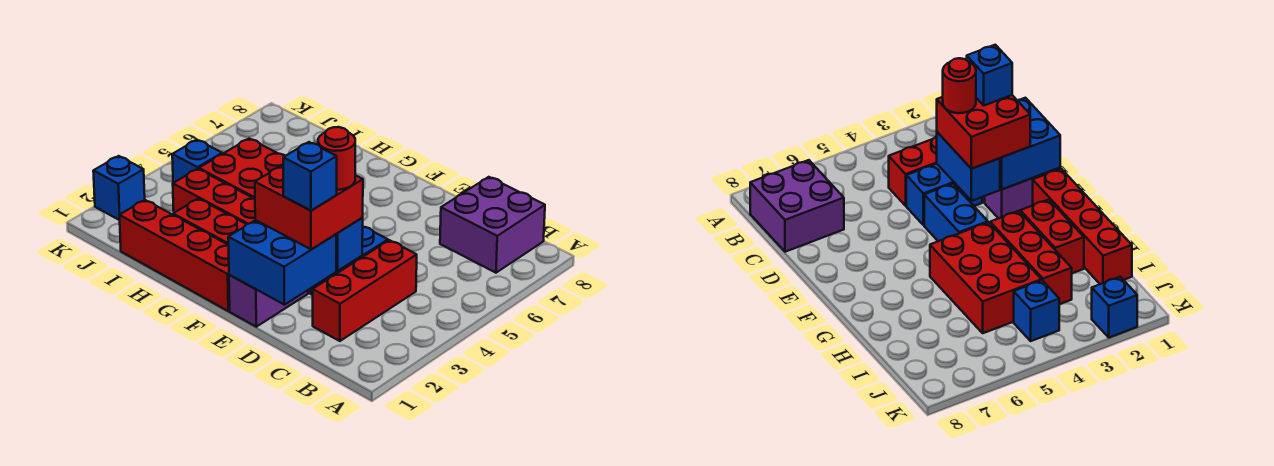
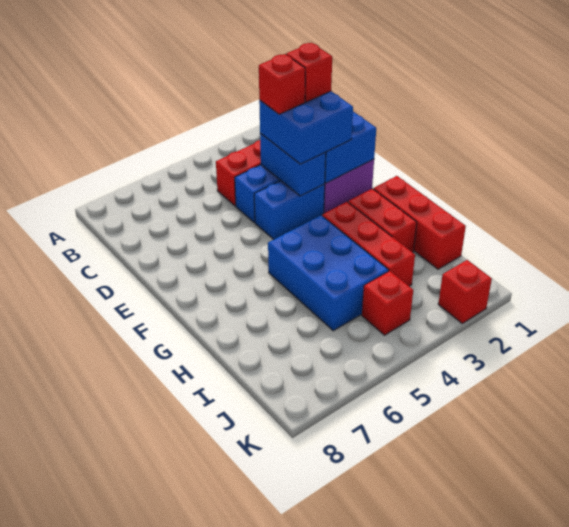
purple brick B7:C8 level 1 -> none
red brick D2:E3 level 3 -> blue brick D2:E3 level 3
blue brick D2 level 4 -> red brick D2 level 4
red round brick D3 level 4 -> red brick D3 level 4
blue brick E4:F4 level 1 -> blue brick E3:E4 level 1
red brick F1:I1 level 1 -> red brick G1:I1 level 1
red brick G4:I5 level 1 -> blue brick G4:I5 level 1
blue brick J4 level 1 -> red brick J4 level 1
blue brick K2 level 1 -> red brick K2 level 1

